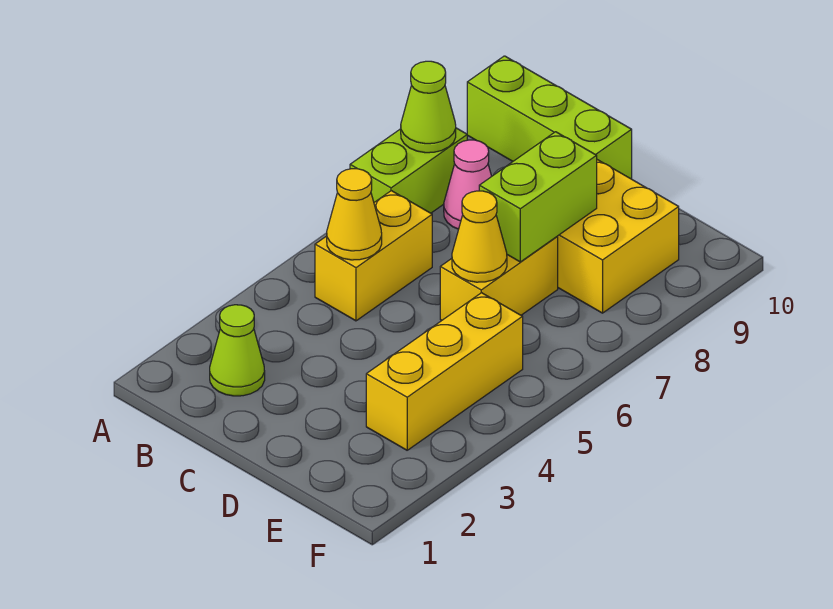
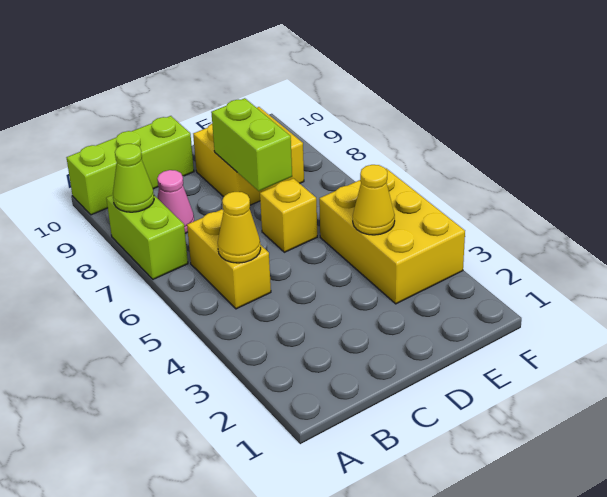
lime cone B2 level 1 -> none
yellow brick D6:D7 level 1 -> yellow brick D6 level 1
yellow cone D6 level 2 -> yellow cone E4 level 2
yellow brick E3:E5 level 1 -> yellow brick E3:F5 level 1

